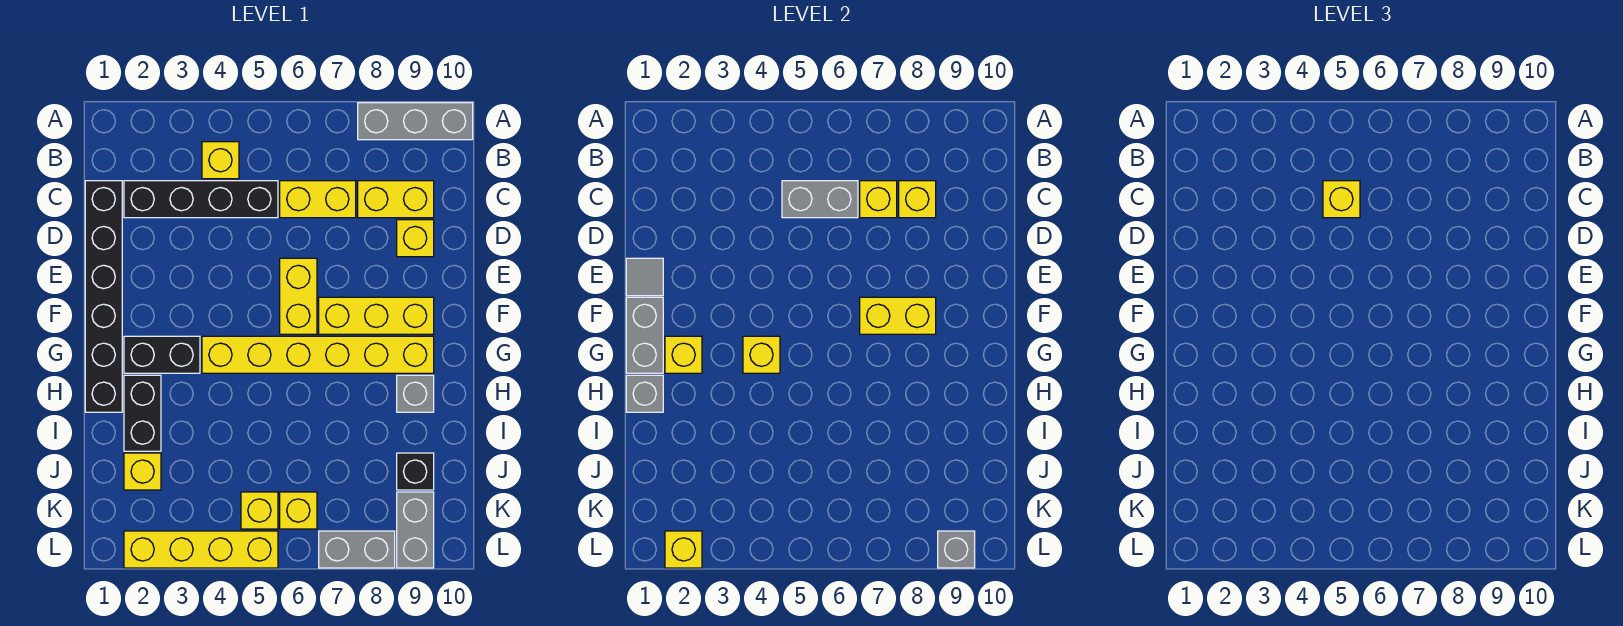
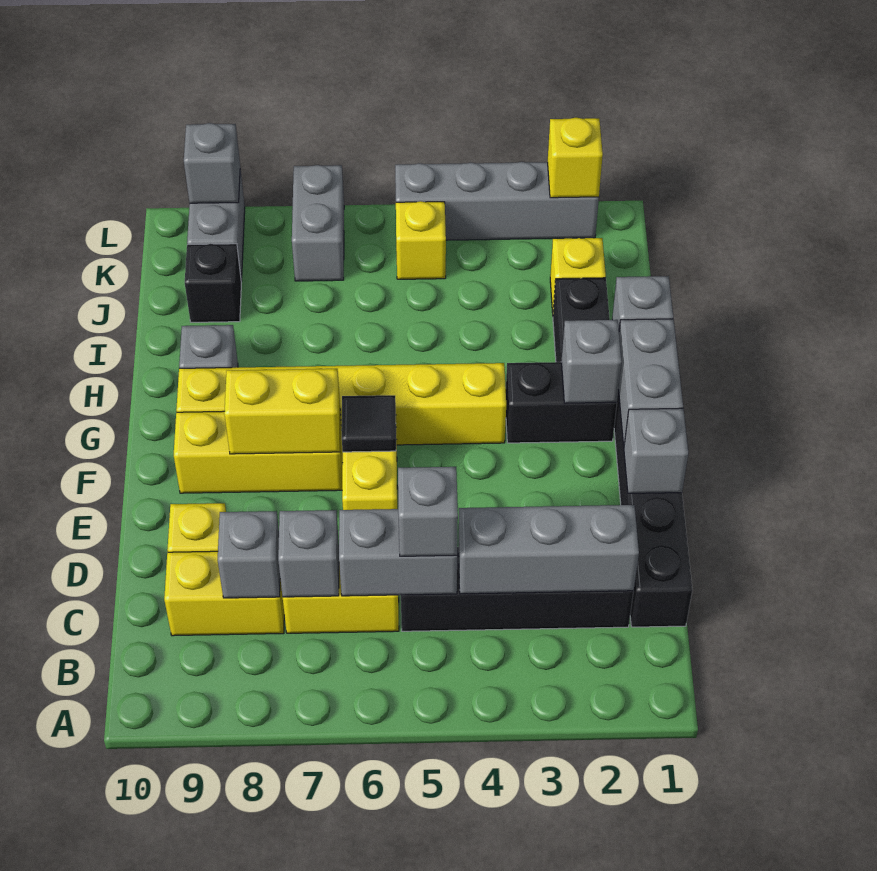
grey brick A8:A10 level 1 -> grey brick C2:C4 level 2
yellow brick B4 level 1 -> none
yellow brick C5 level 3 -> grey brick C5 level 3
yellow brick C7 level 2 -> grey brick C7 level 2
yellow brick C8 level 2 -> grey brick C8 level 2
grey tile E1 level 2 -> grey brick E1 level 2
none -> black tile F6 level 2
yellow brick G2 level 2 -> grey brick G2 level 2
yellow brick G4 level 2 -> none
yellow brick K6 level 1 -> none
yellow brick L2:L5 level 1 -> grey brick L2:L5 level 1
grey brick L7:L8 level 1 -> grey brick K7:L7 level 1

